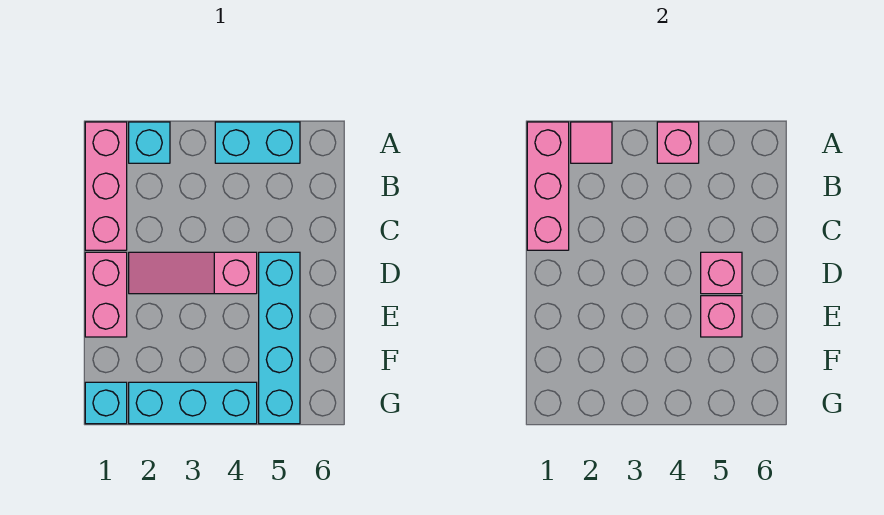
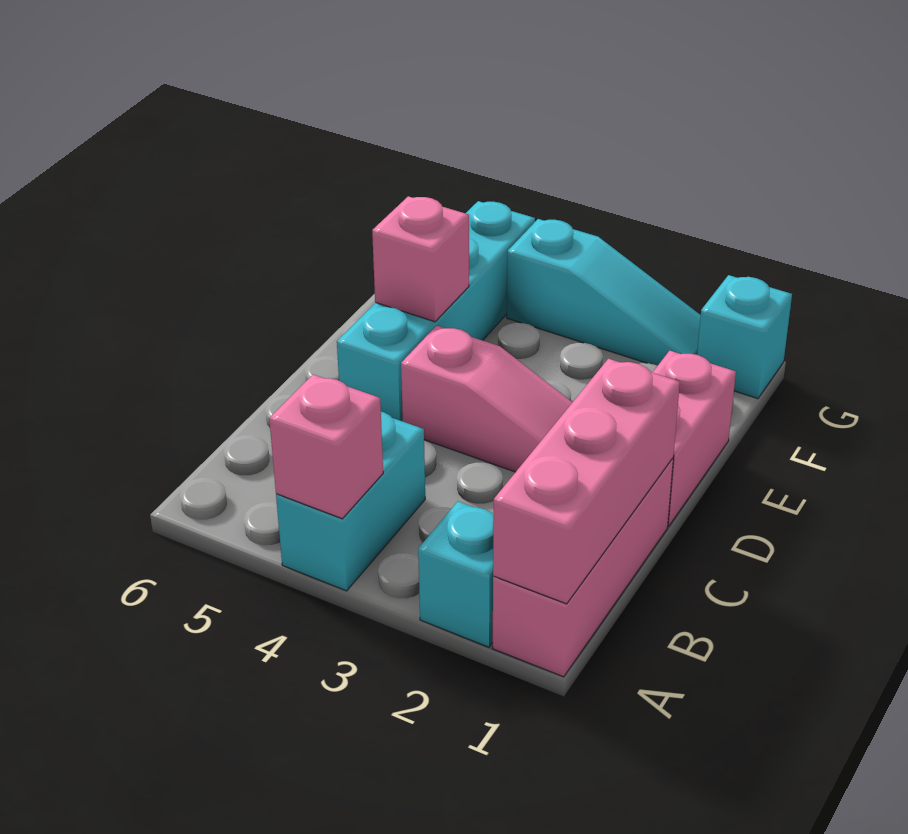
pink tile A2 level 2 -> none
cyan brick A4:A5 level 1 -> cyan brick A4:B4 level 1
pink brick D5 level 2 -> none
cyan brick G2:G4 level 1 -> cyan slope G2:G4 level 1 top 4

